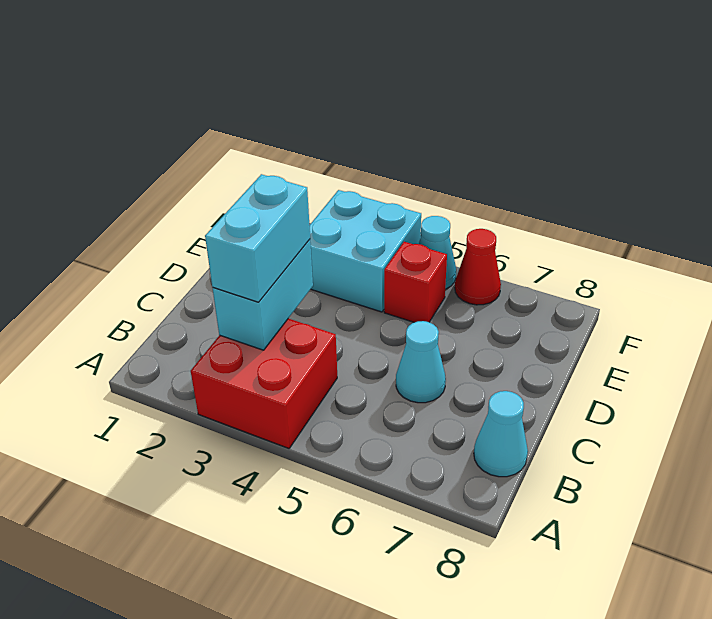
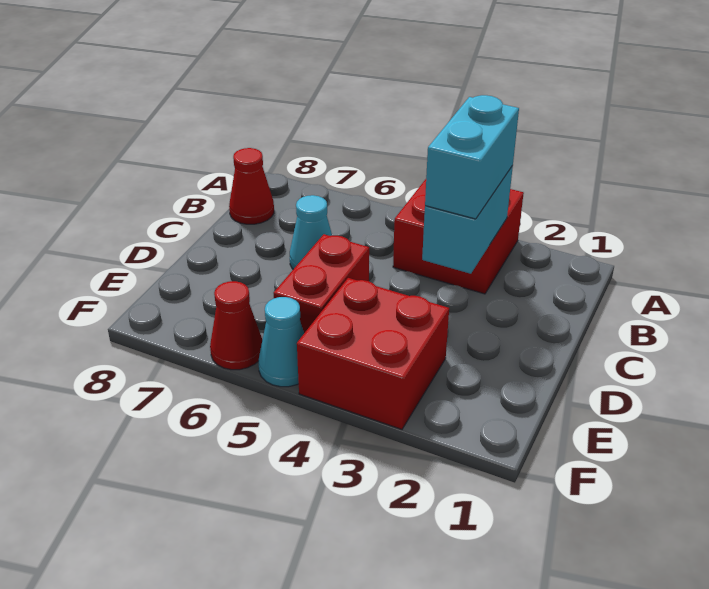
cyan cone B8 level 1 -> red cone B8 level 1
cyan brick E3:F4 level 1 -> red brick E3:F4 level 1
red brick E5 level 1 -> red brick D5:E5 level 1

